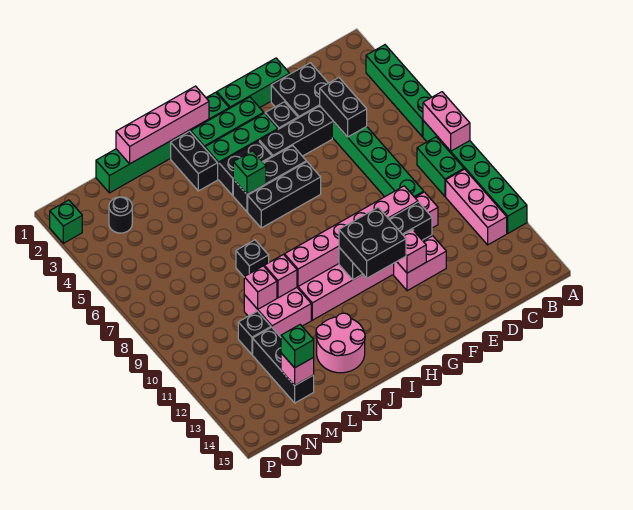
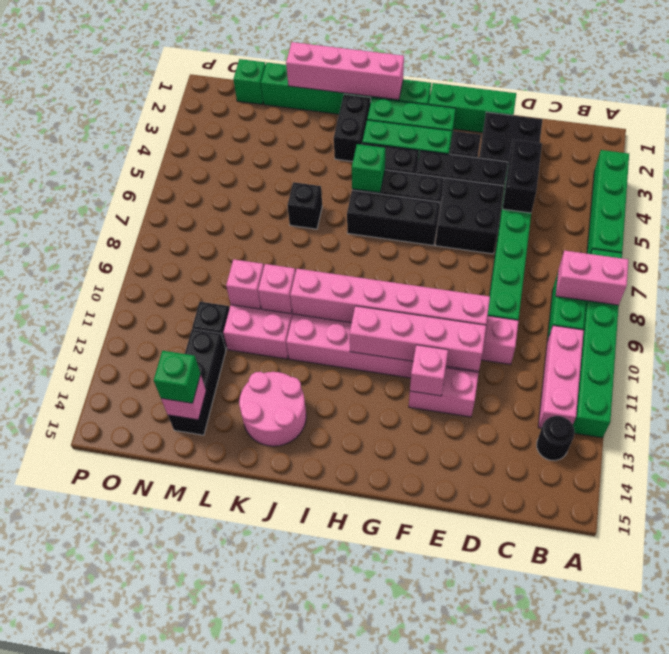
pink brick A7:A8 level 2 -> pink brick A8:B8 level 2
black brick E11:H11 level 2 -> pink brick E11:H11 level 2
black brick G11:H12 level 3 -> black brick E5:F6 level 1
black brick K8 level 1 -> black brick K6 level 1
black round brick N3 level 1 -> black round brick B13 level 1
green brick P2 level 1 -> green brick N1 level 1

